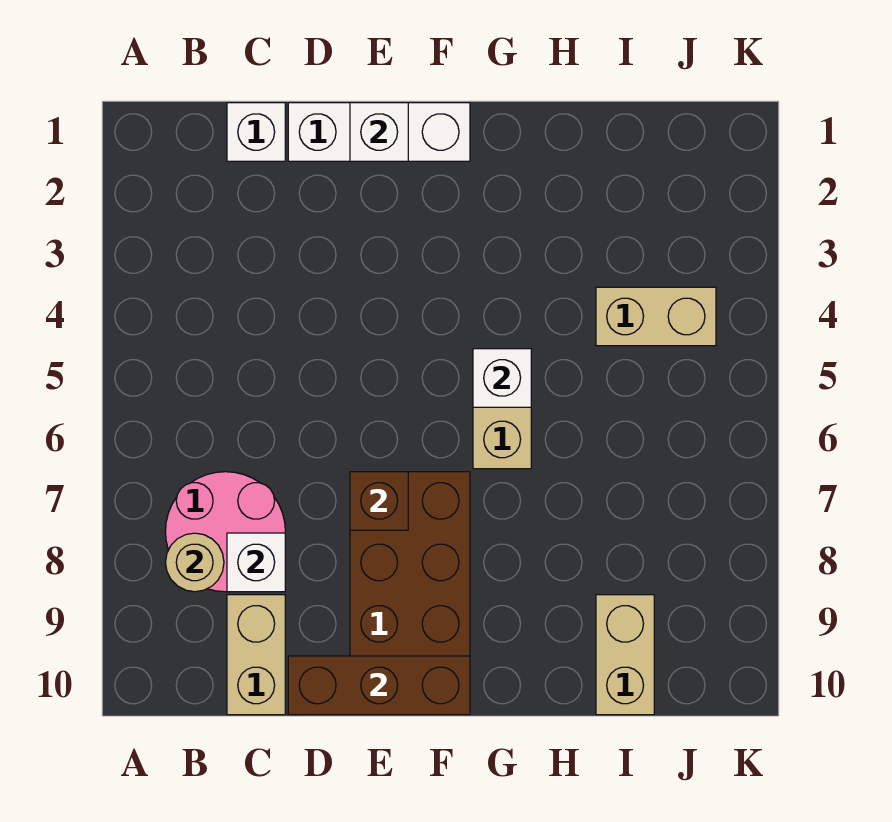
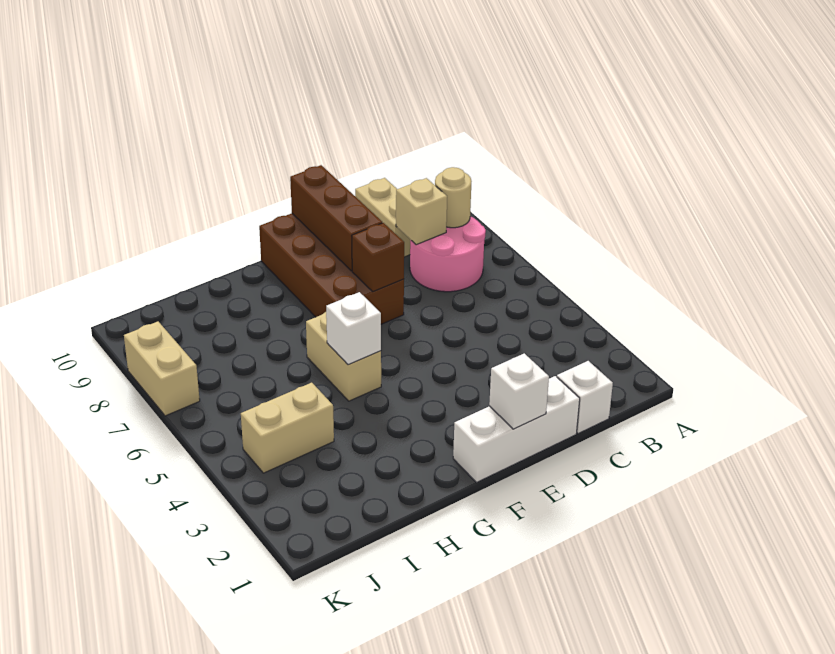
white brick C8 level 2 -> tan brick C8 level 2
brown brick D10:F10 level 2 -> brown brick E8:E10 level 2
tan brick I9:I10 level 1 -> tan brick K7:K8 level 1

